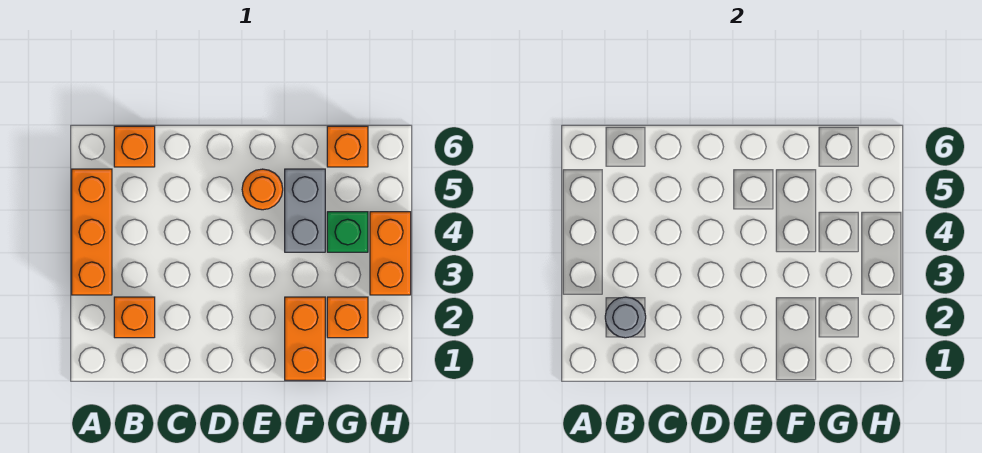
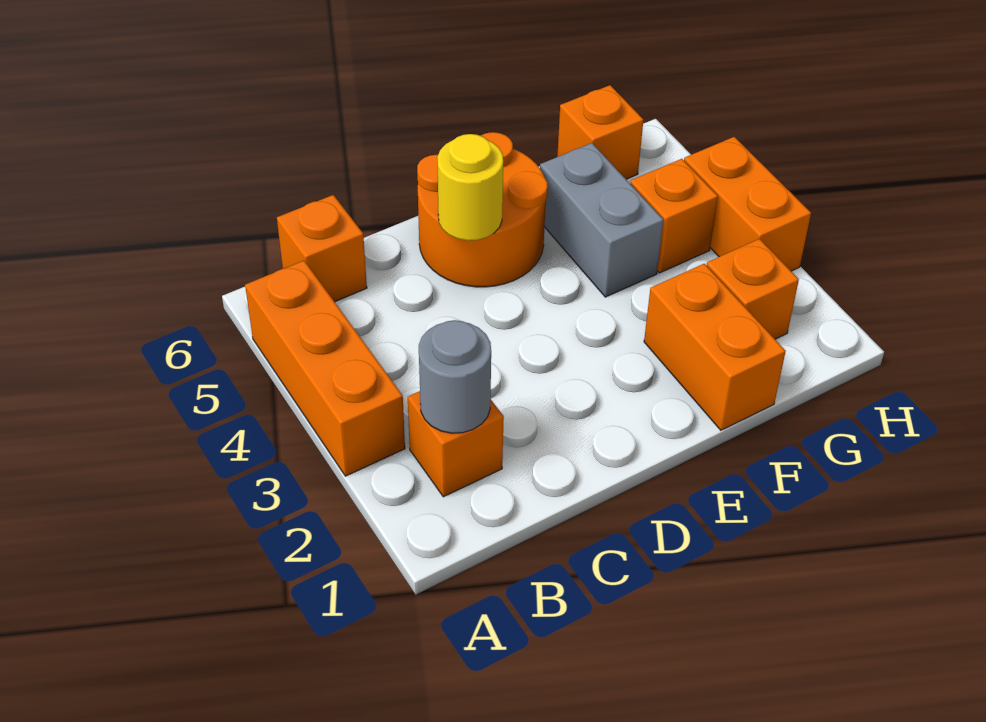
none -> yellow round brick D5 level 2
orange round brick E5 level 1 -> orange round brick D5:E6 level 1
green brick G4 level 1 -> orange brick G4 level 1

